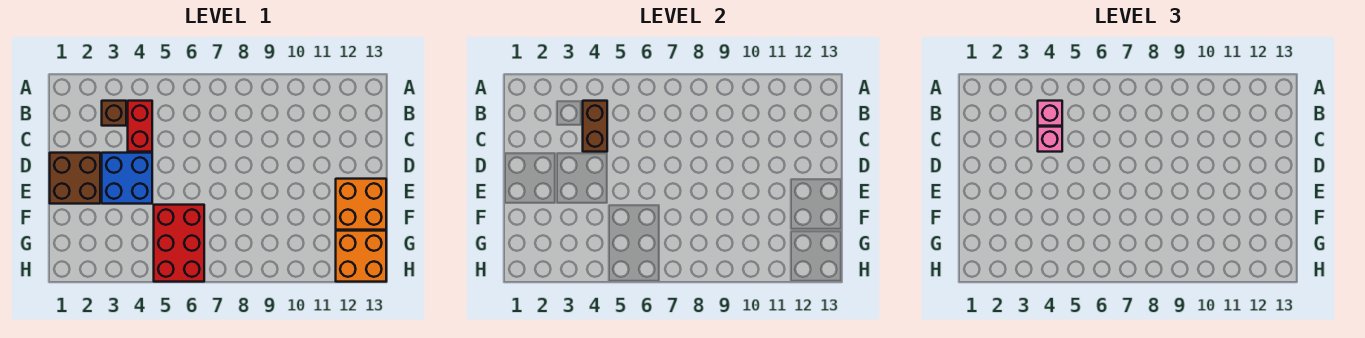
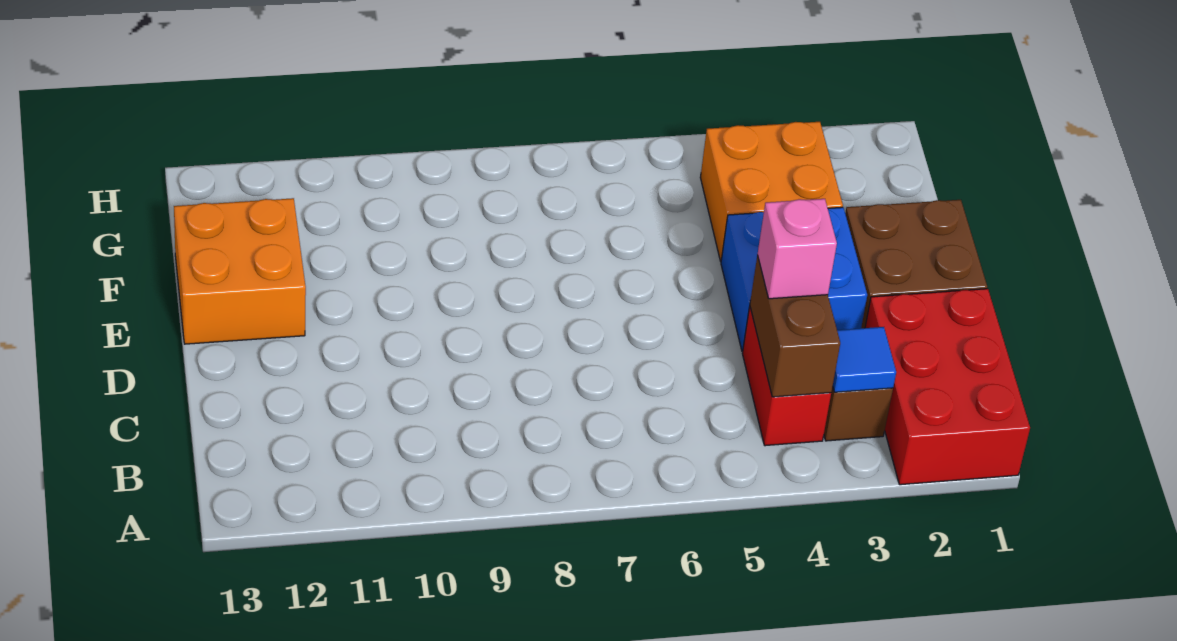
none -> blue tile B3 level 2
pink brick B4 level 3 -> none
red brick F5:H6 level 1 -> red brick A1:C2 level 1
orange brick G12:H13 level 1 -> orange brick F3:G4 level 1

